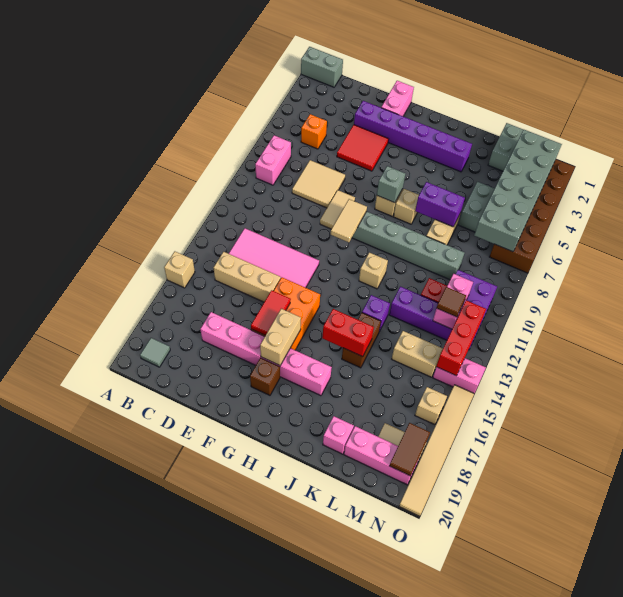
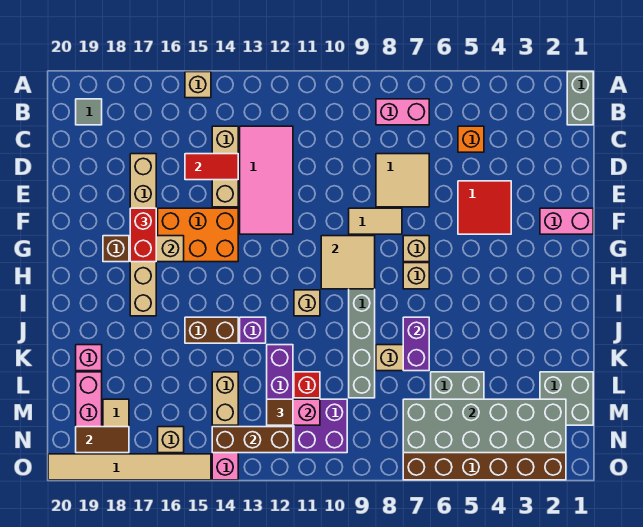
pink brick D17:I17 level 1 -> tan brick D17:I17 level 1
purple brick E3:J3 level 1 -> none
red tile F15:F16 level 2 -> red tile D14:D15 level 2
tan tile G9:G10 level 2 -> tan tile G9:H10 level 2
grey brick H7 level 2 -> none
tan brick I7 level 1 -> tan brick G7 level 1
red brick I15:J15 level 2 -> red brick F17:G17 level 3
red brick N12:N14 level 2 -> brown brick N12:N14 level 2

